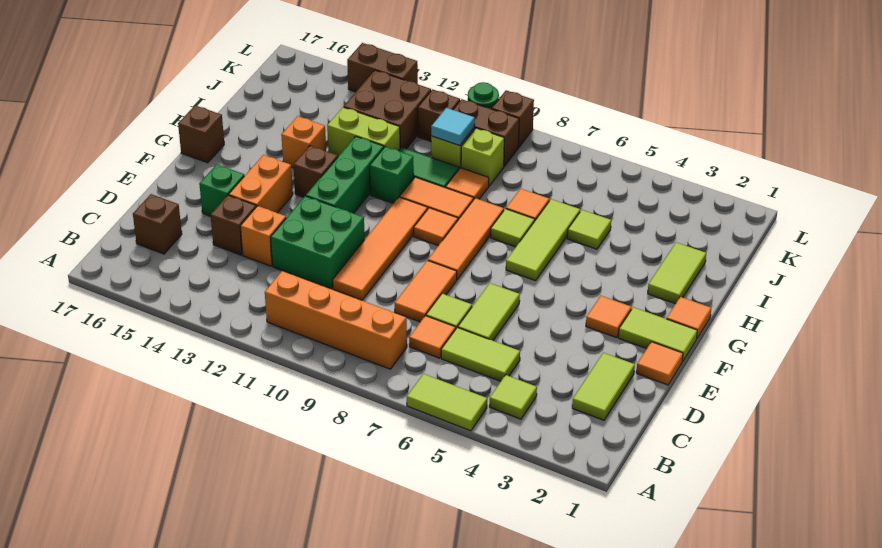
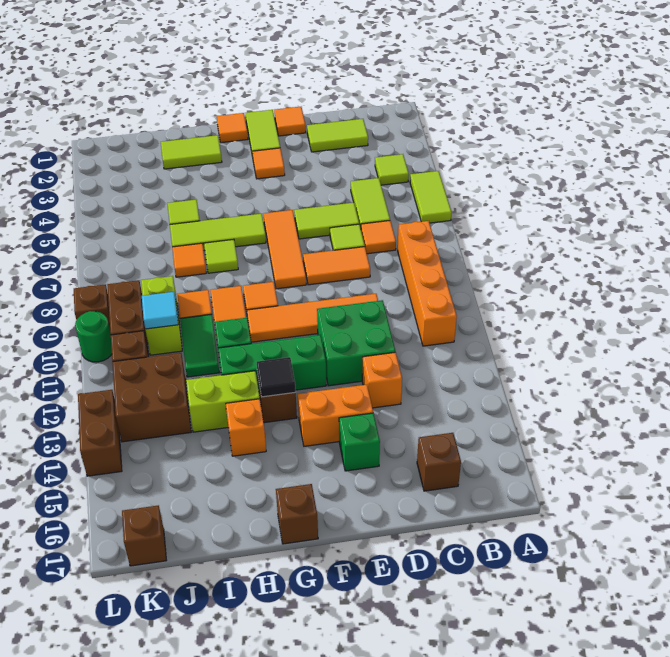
brown brick D14 level 1 -> brown brick K17 level 1
orange tile F8:H8 level 1 -> orange tile F6:F8 level 1
none -> black tile G13 level 2
lime brick I12:I13 level 1 -> lime brick H13:I13 level 1

